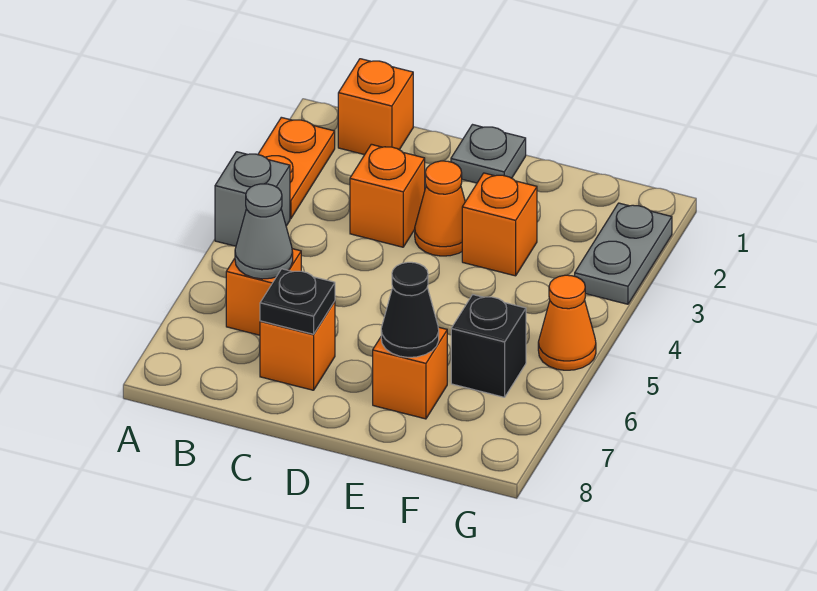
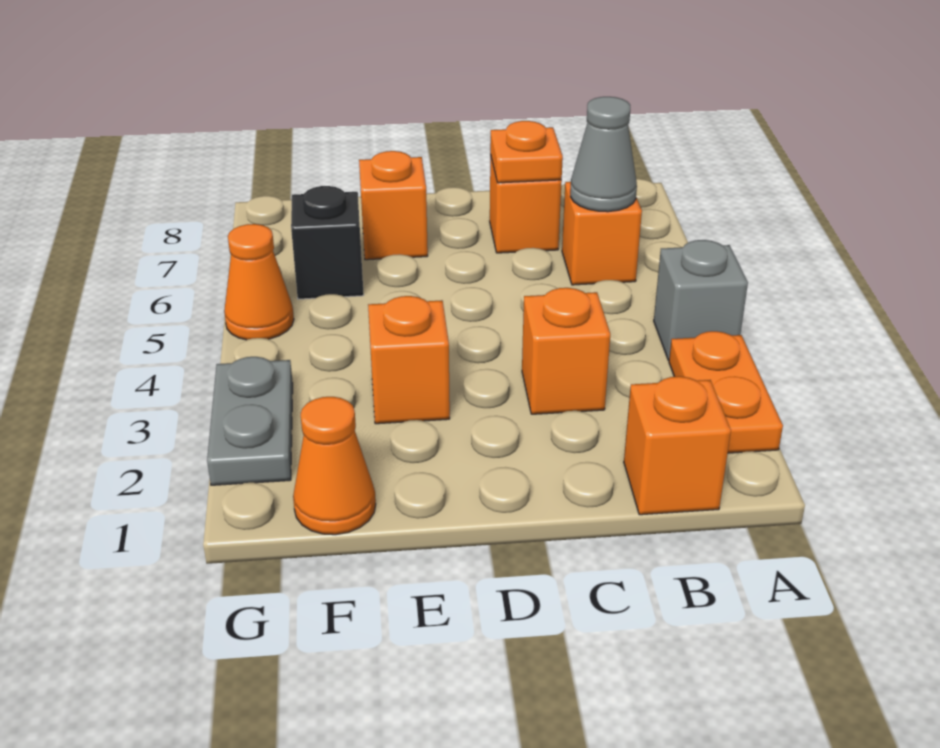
black plate C7 level 2 -> orange plate C7 level 2
grey plate D1 level 1 -> none
orange cone D3 level 1 -> orange cone F1 level 1
black cone E7 level 2 -> none

